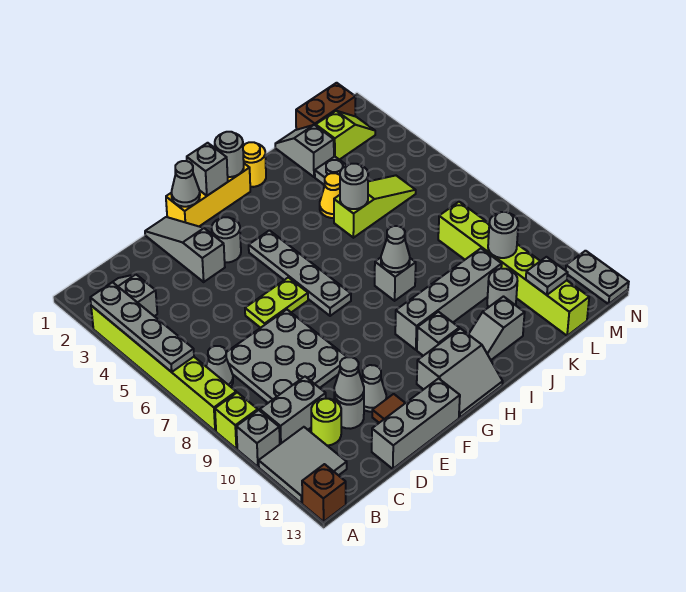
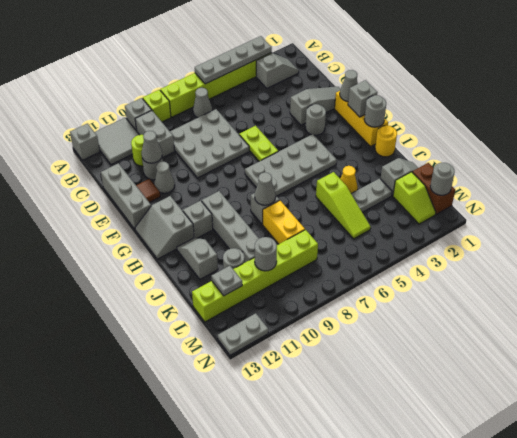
brown brick A13 level 1 -> grey brick A13 level 1
grey plate G4:G7 level 1 -> grey plate G4:H7 level 1
grey round brick J5 level 2 -> grey round brick M1 level 2
none -> yellow brick J8:K8 level 1

